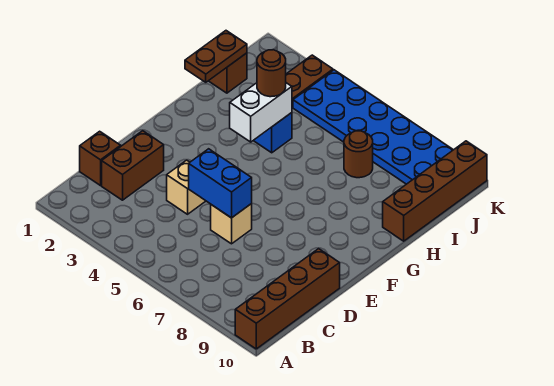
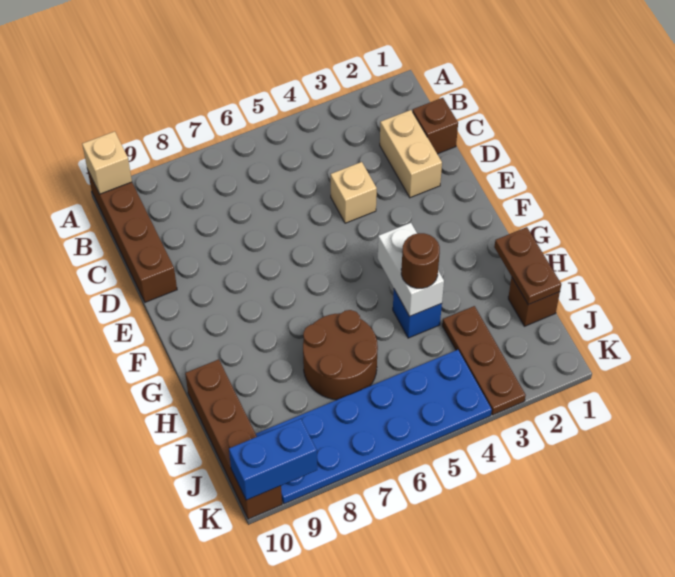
brown brick C2:D2 level 1 -> tan brick C2:D2 level 1
blue brick D5:D6 level 2 -> blue brick K9:K10 level 2
tan brick D6 level 1 -> tan brick A10 level 2
brown round brick I7 level 1 -> brown round brick H6:I7 level 1

